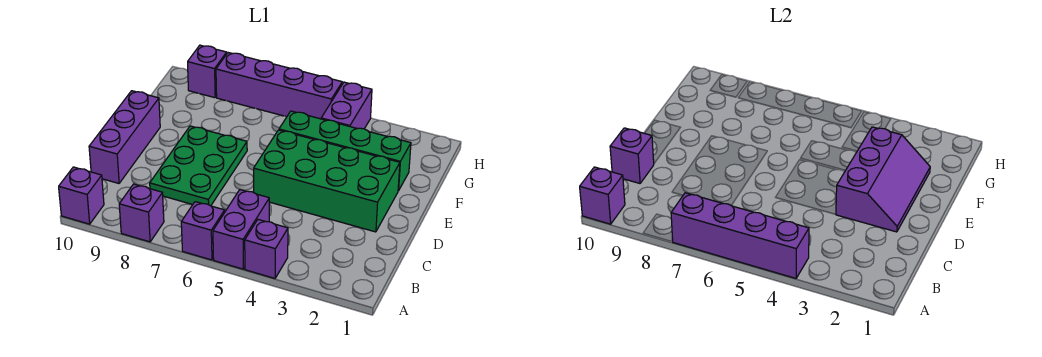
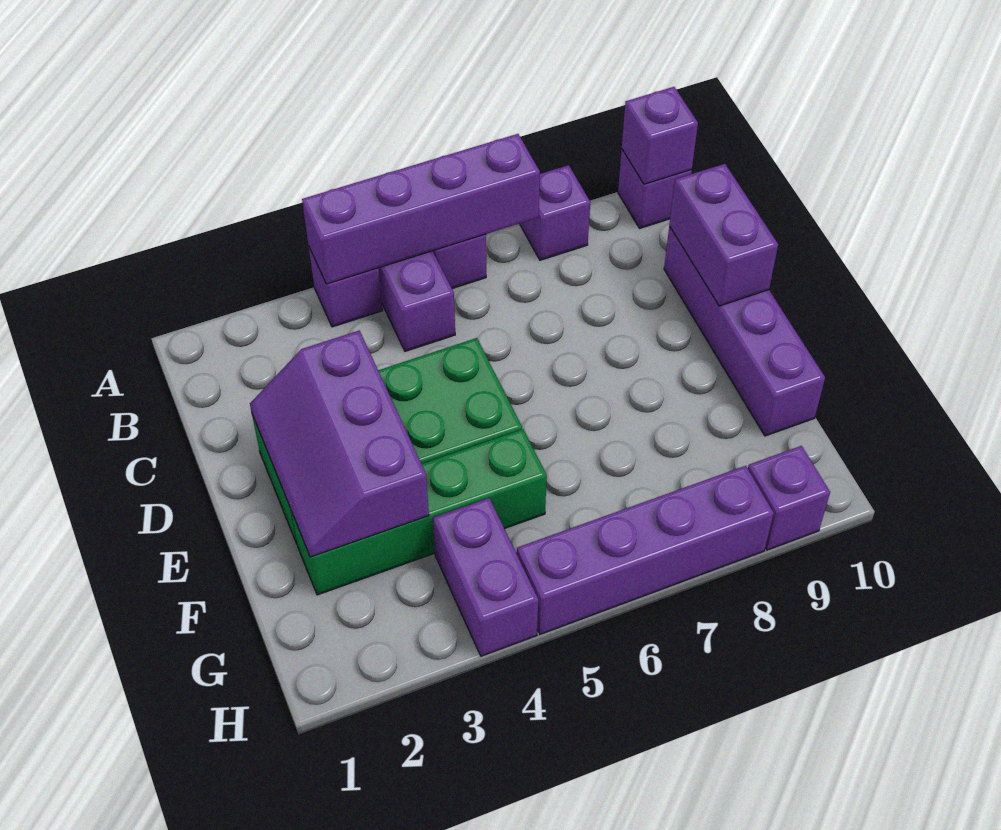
green plate C7:E8 level 1 -> none
purple brick C10:E10 level 1 -> purple brick C10:F10 level 1
purple brick C10 level 2 -> purple brick C10:D10 level 2

